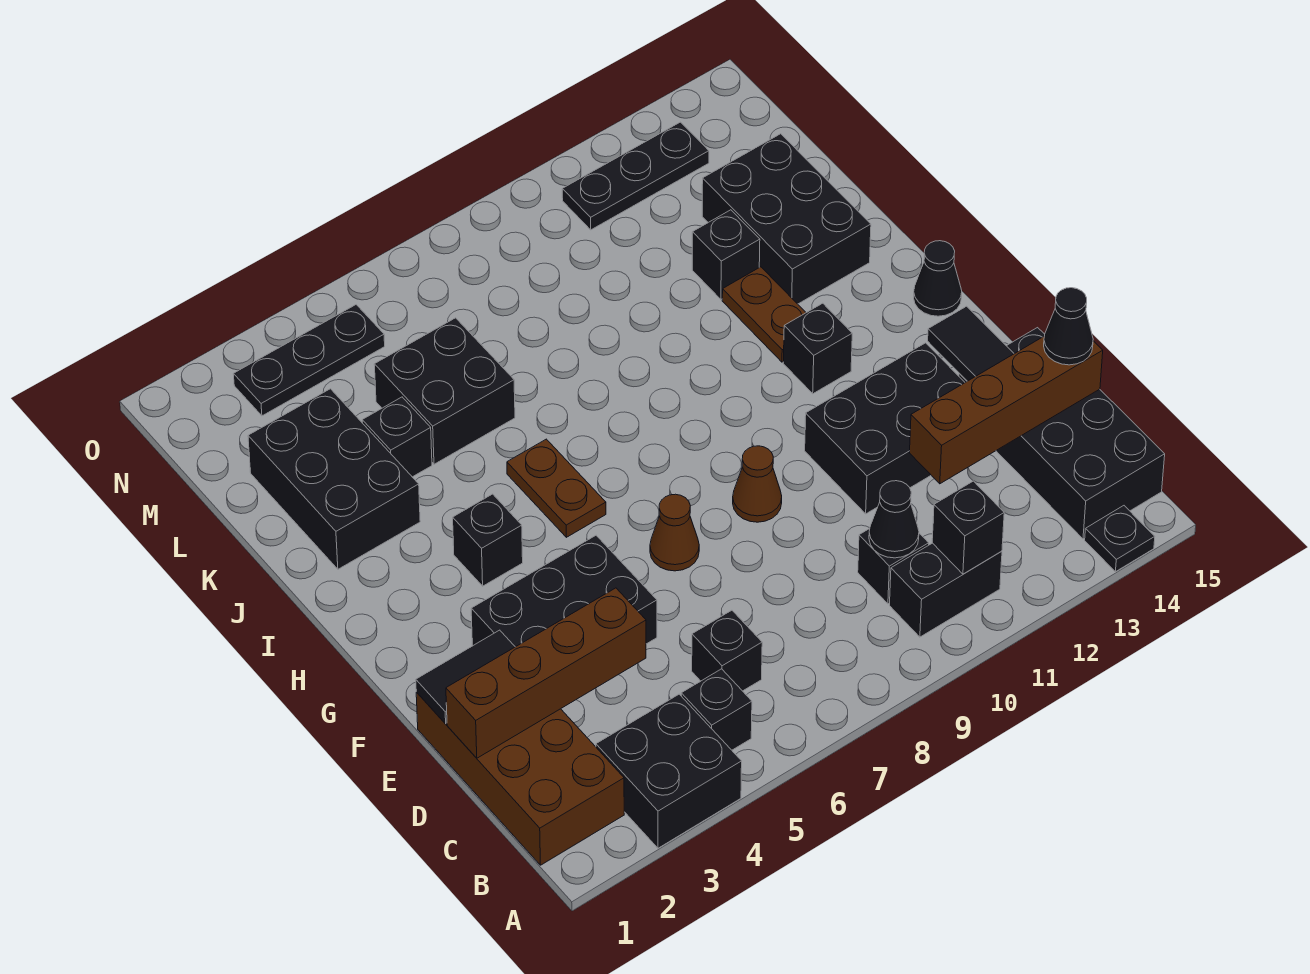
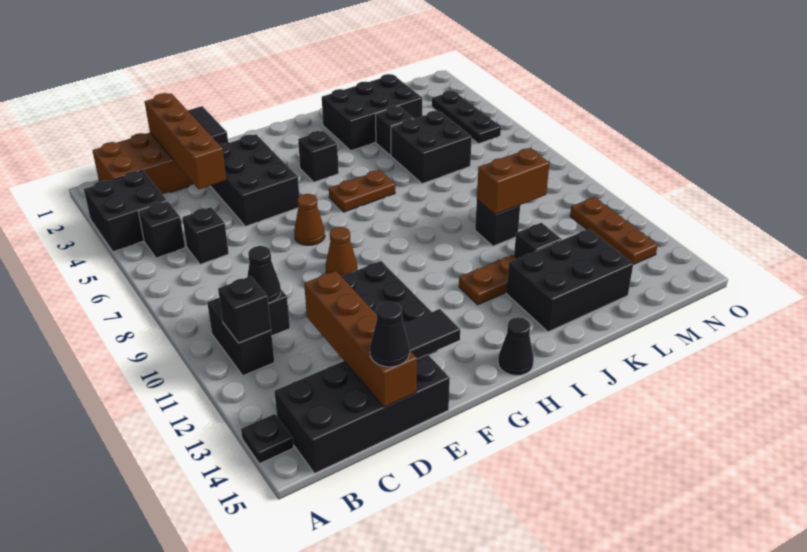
black brick H12 level 1 -> black brick K10 level 1
none -> brown brick K10:L10 level 2
black plate N11:N13 level 1 -> brown plate N11:N13 level 1

